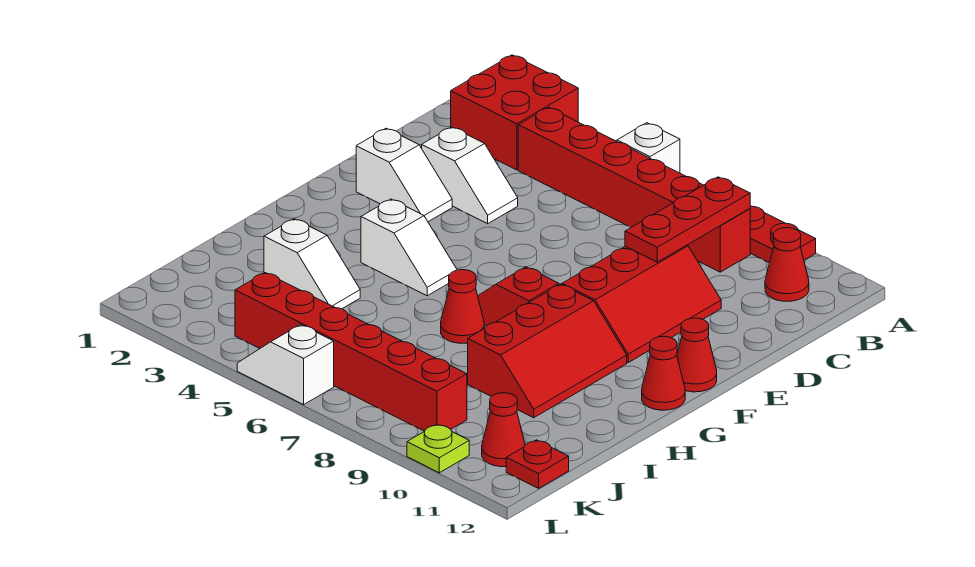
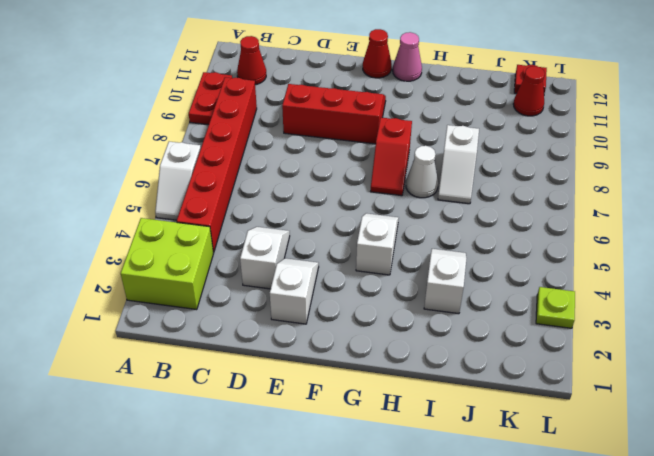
red brick A2:B3 level 1 -> lime brick A2:B3 level 1
red plate B9:D9 level 2 -> none
red slope G9:I10 level 1 top 9 -> none
red cone G12 level 1 -> pink cone G12 level 1
red cone H7 level 1 -> white cone H7 level 1
red brick K4:K9 level 1 -> none
white slope L5:L6 level 1 top 6 -> white slope I7:I8 level 1 top 8
lime plate L10 level 1 -> lime plate L3 level 1

